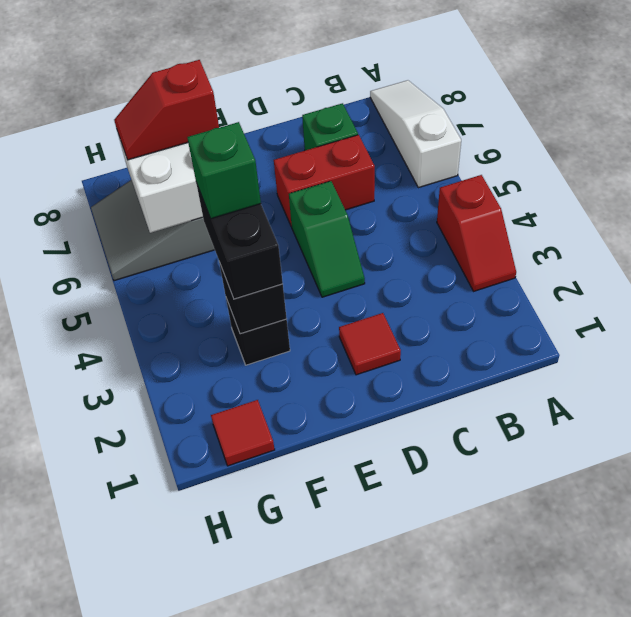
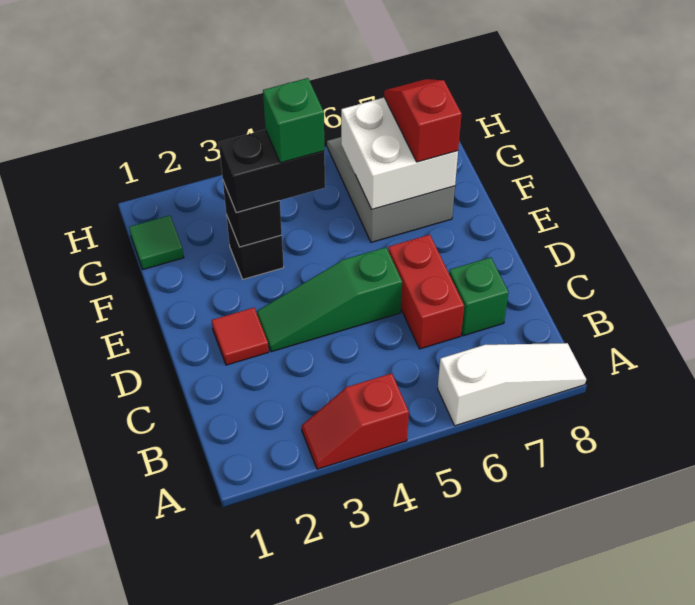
green slope D4:D5 level 1 top 5 -> green slope D3:D5 level 1 top 5
red tile G1 level 1 -> green tile G1 level 1

